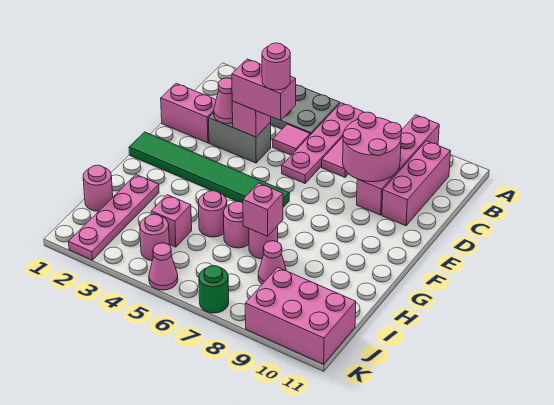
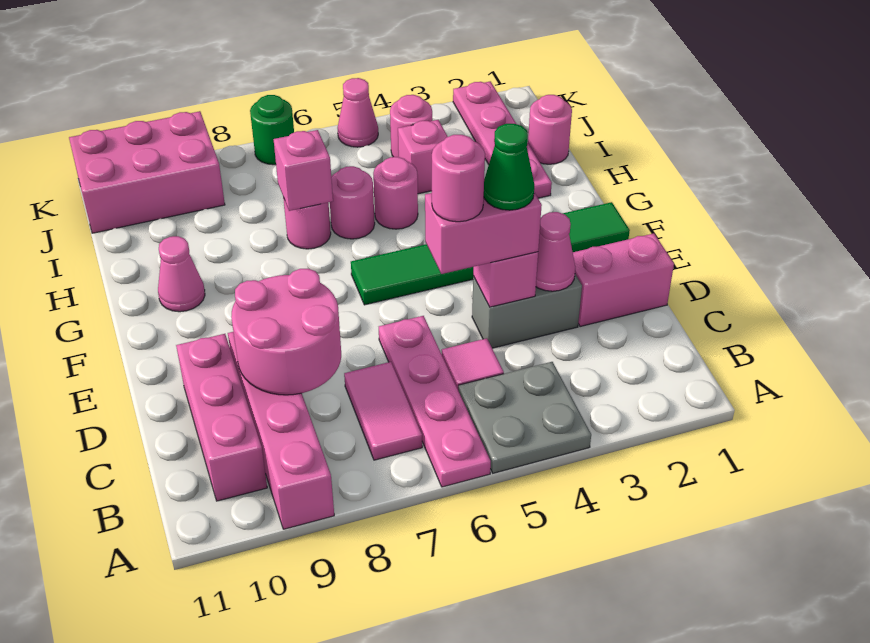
none -> green cone D4 level 4
pink cone I8 level 1 -> pink cone G10 level 1

